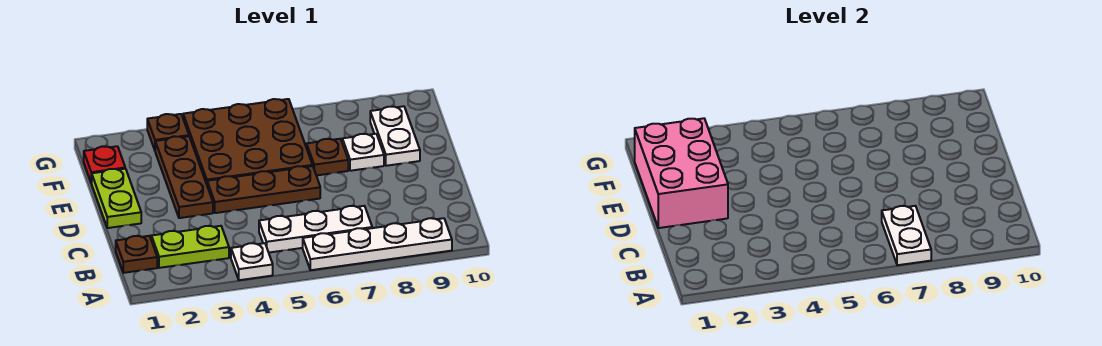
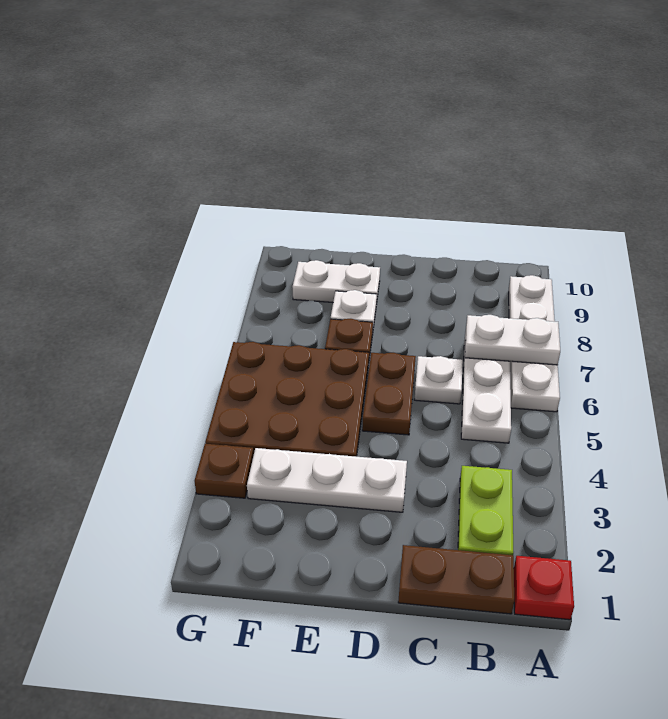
white plate A4 level 1 -> white plate C6 level 1
brown plate B1 level 1 -> brown plate B1:C1 level 1
lime plate D1:E1 level 1 -> none
pink brick D1:F2 level 2 -> none
brown plate D3:F3 level 1 -> white plate D3:F3 level 1
brown plate D4:D6 level 1 -> brown plate D5:D6 level 1
red plate F1 level 1 -> red plate A1 level 1

